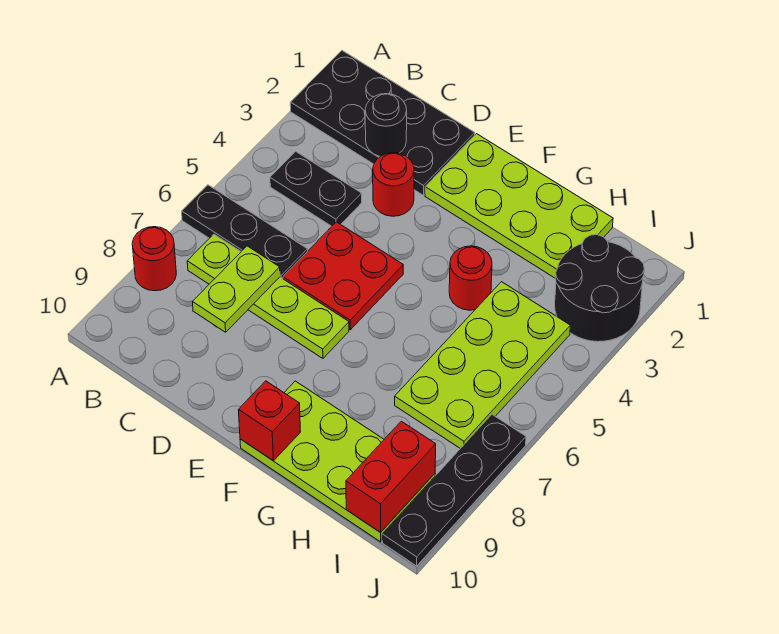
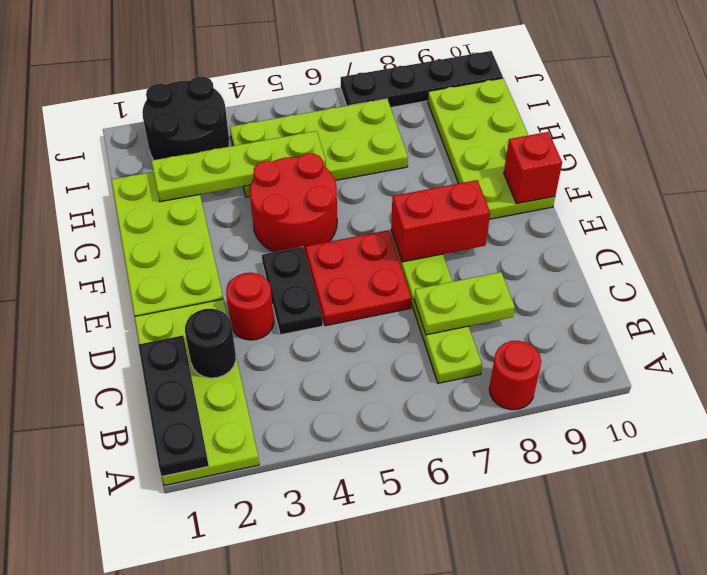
black plate A1:D2 level 1 -> lime plate A1:D2 level 1
black plate A6:C6 level 1 -> black plate A1:C1 level 2
black plate B4:C4 level 1 -> black plate D4:E4 level 1
red round brick G4 level 1 -> red round brick F4:G5 level 1
none -> lime plate H2:H5 level 2
red brick I9:I10 level 2 -> red brick E7:E8 level 2

